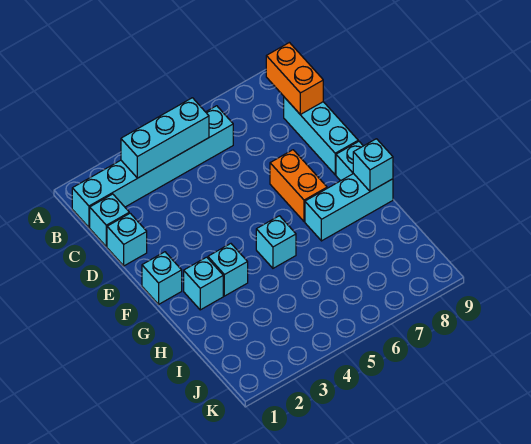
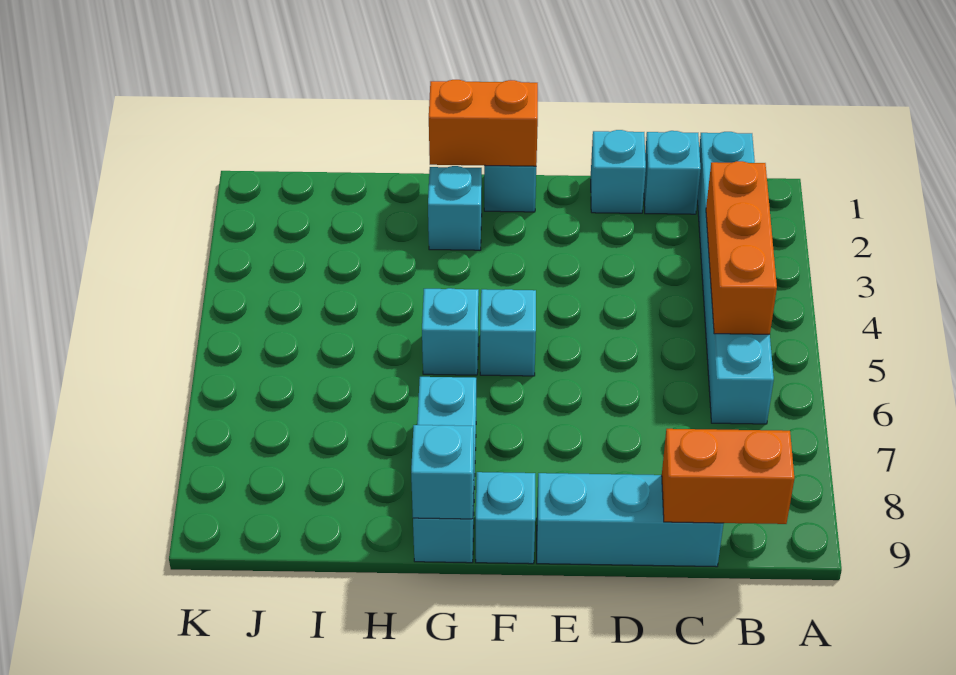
cyan brick B3:B5 level 2 -> orange brick B3:B5 level 2
orange brick E7:F7 level 1 -> orange brick F1:G1 level 2
cyan brick G3 level 1 -> cyan brick F5 level 1

